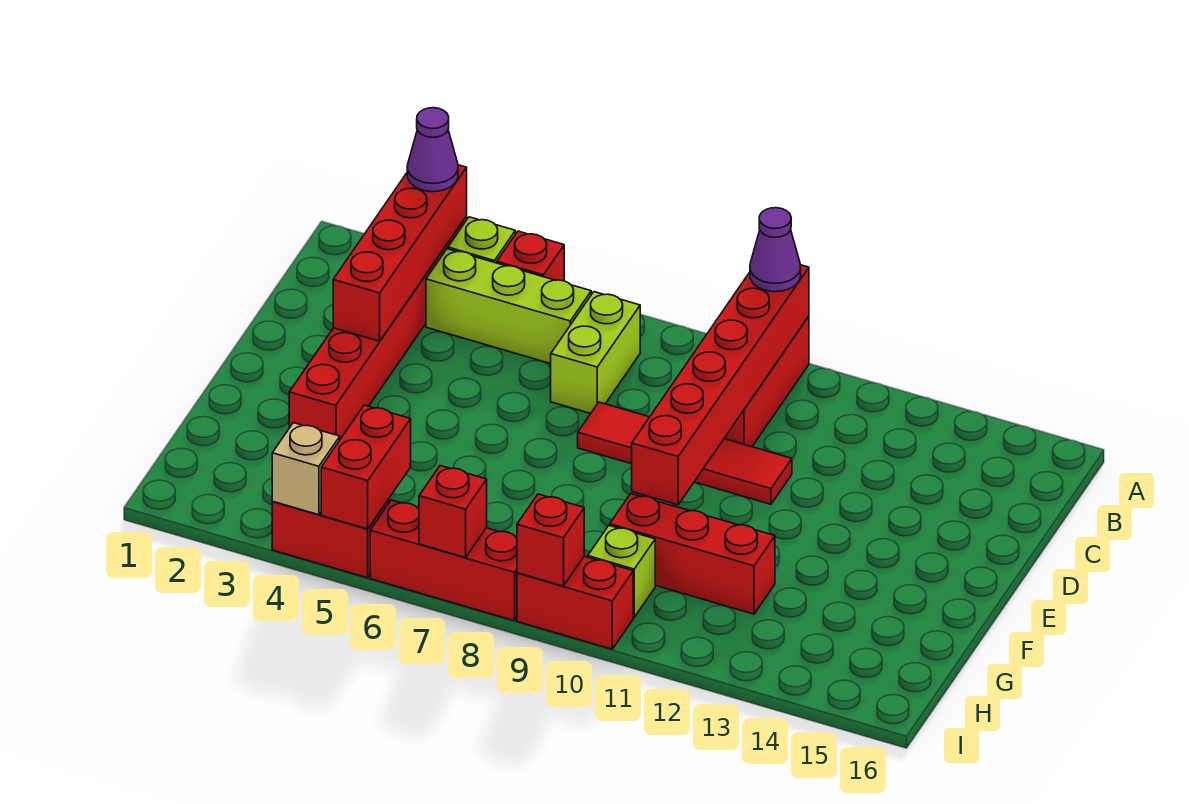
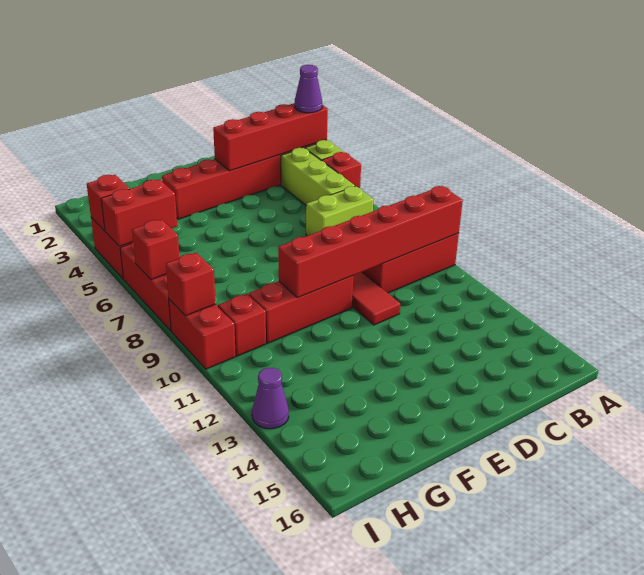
purple cone A10 level 3 -> purple cone I13 level 1
red brick G10:G12 level 1 -> red brick E10:G10 level 1
lime brick H10 level 1 -> red brick H10 level 1
tan brick I4 level 2 -> red brick I4 level 2

